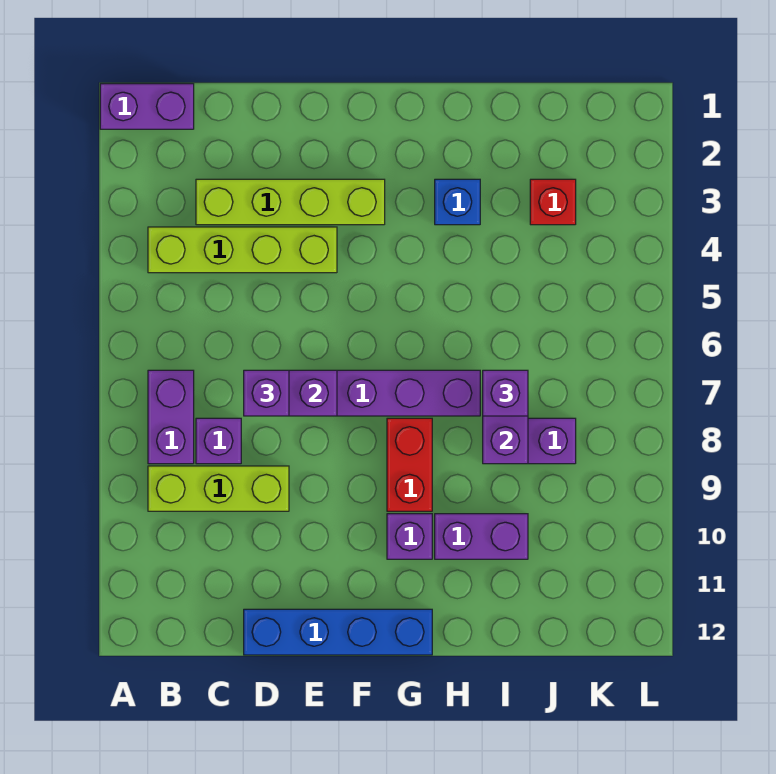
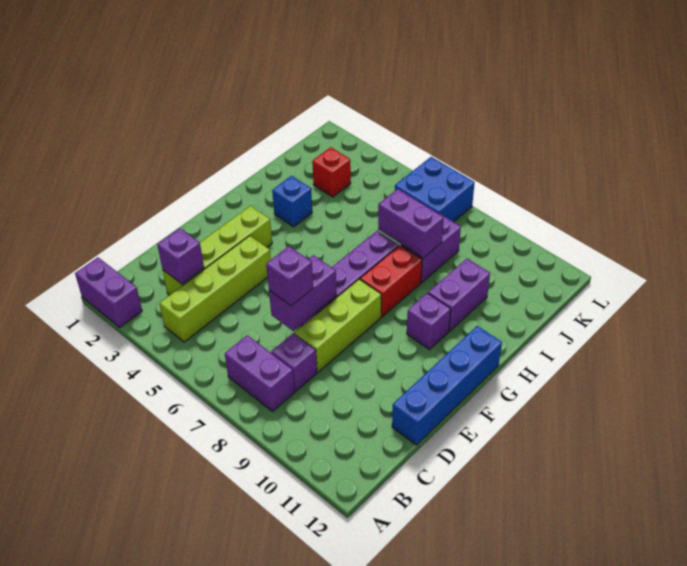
purple brick A1:B1 level 1 -> purple brick A1:A2 level 1
lime brick B9:D9 level 1 -> lime brick D8:F8 level 1
red brick G8:G9 level 1 -> red brick G8:H8 level 1
purple brick I7 level 3 -> purple brick C3 level 2
none -> blue brick K6:L7 level 1

